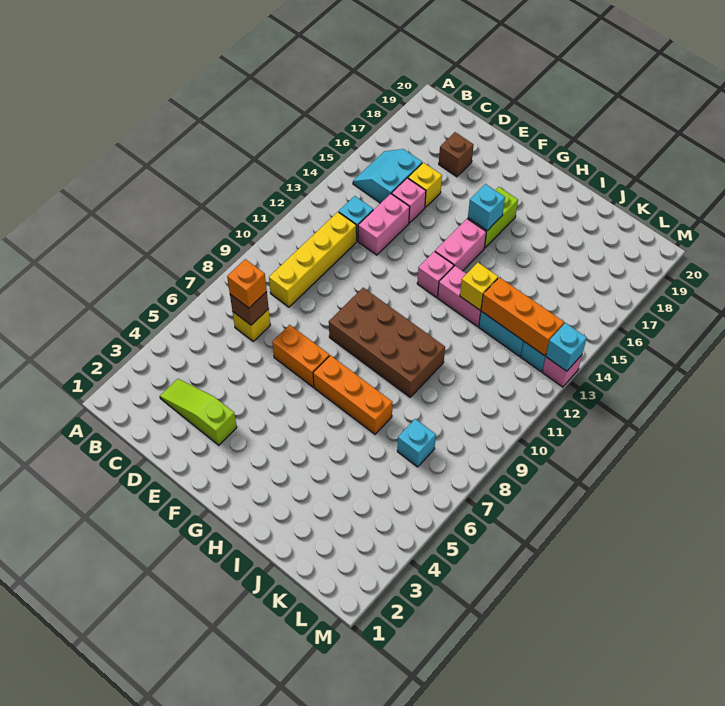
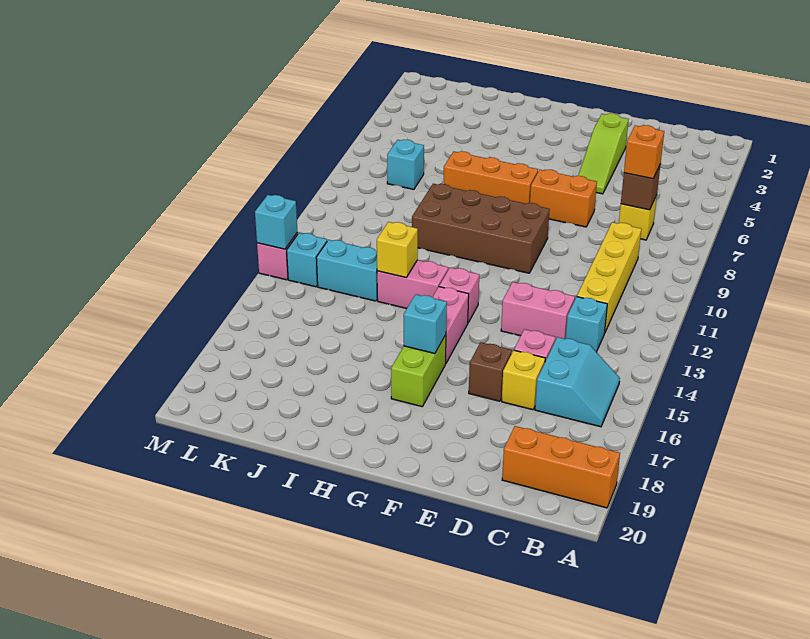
lime slope C3:E3 level 1 top E -> lime slope E3:E5 level 1 top 3
pink brick D13:D14 level 1 -> pink brick D13:E13 level 1
brown brick D18 level 1 -> brown brick E16 level 1
orange brick J13:L13 level 2 -> orange brick A19:C19 level 1

